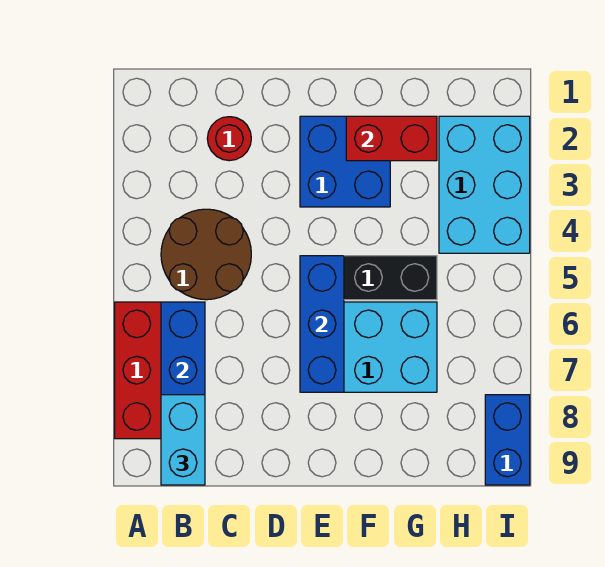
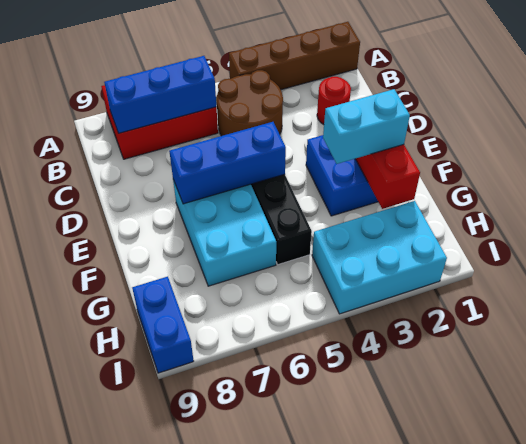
none -> brown brick A1:A4 level 1
cyan brick B8:B9 level 3 -> cyan brick F2:F3 level 3
blue brick I8:I9 level 1 -> blue brick H9:I9 level 1

